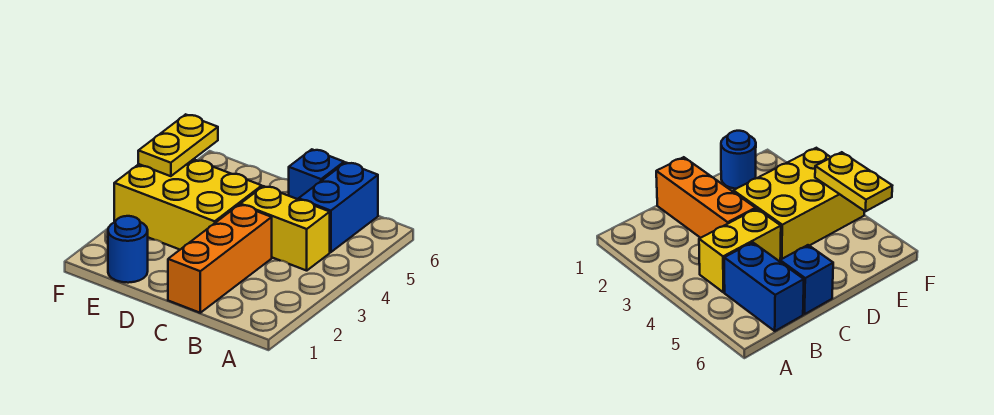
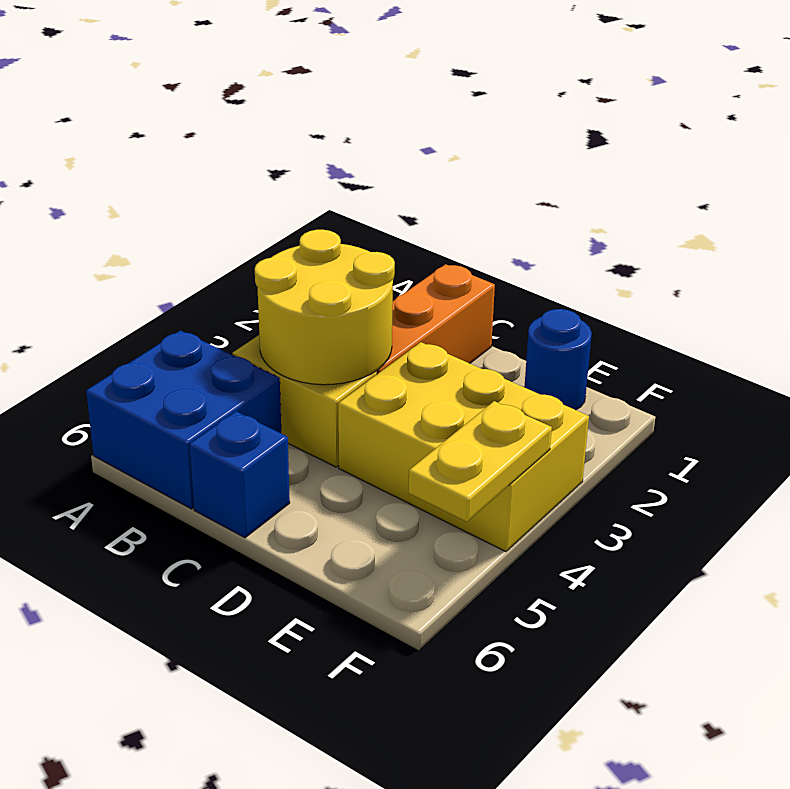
none -> yellow round brick B3:C4 level 2
blue brick B5:B6 level 1 -> blue brick A5:B6 level 1

